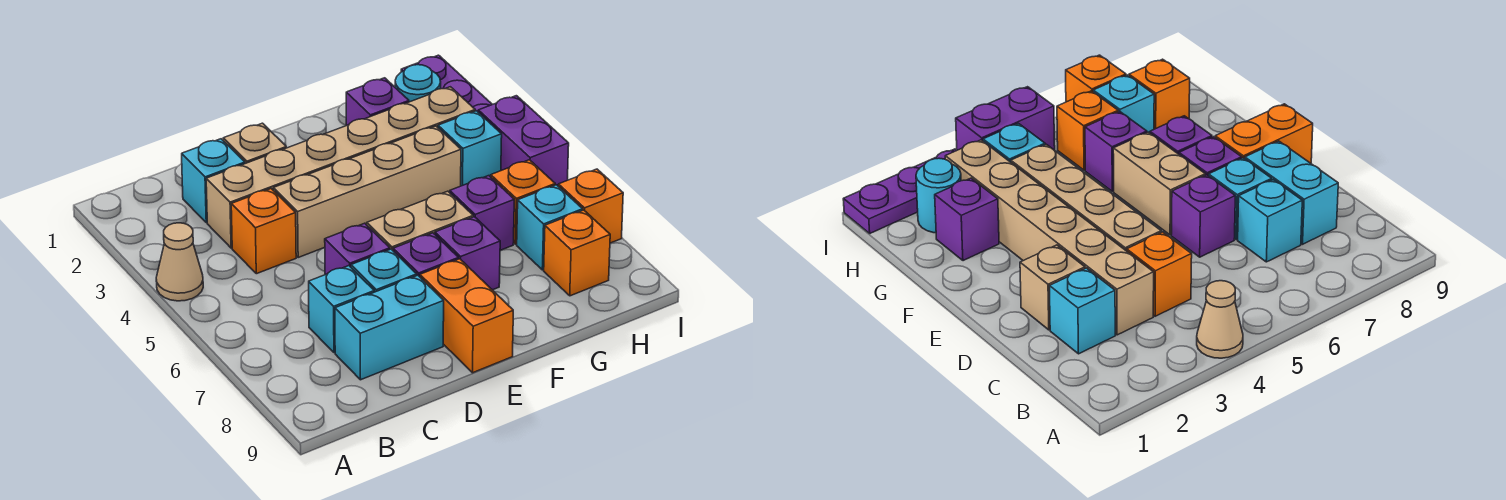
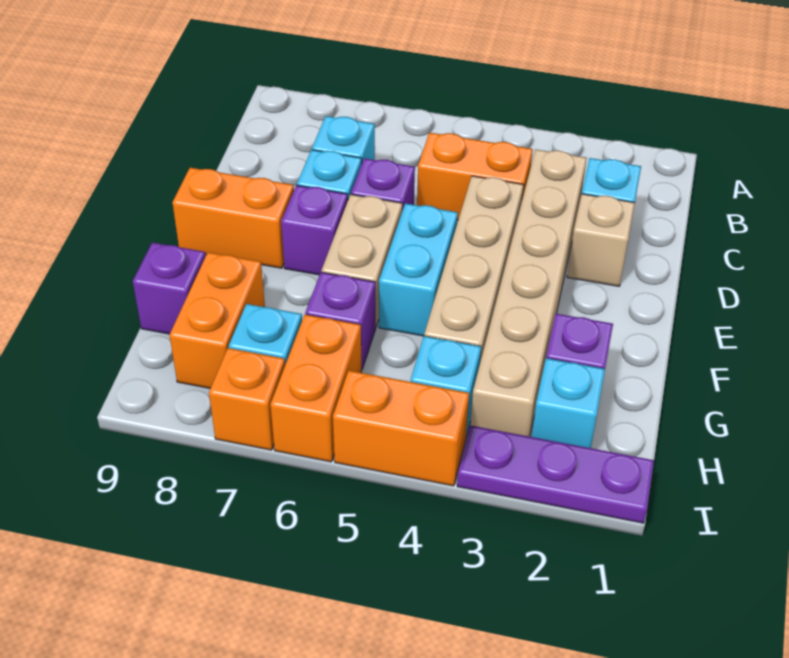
tan cone A4 level 1 -> none
orange brick C4 level 1 -> orange brick C4:C5 level 1
cyan brick C8:D8 level 1 -> cyan brick E5:F5 level 1
purple brick F7 level 1 -> purple brick G9 level 1
cyan round brick H2 level 1 -> cyan brick H2 level 1
orange brick H6 level 1 -> orange brick H6:I6 level 1
orange brick H8 level 1 -> orange brick G8:H8 level 1
purple brick I4:I5 level 1 -> orange brick I4:I5 level 1

